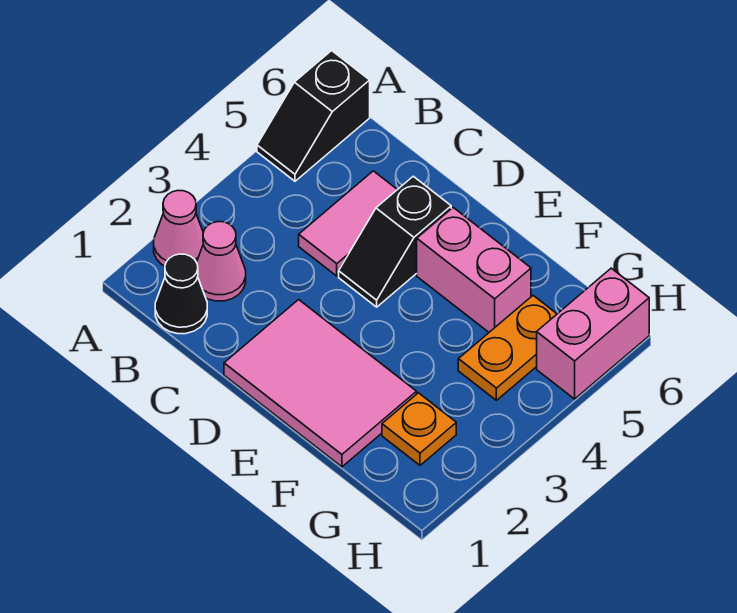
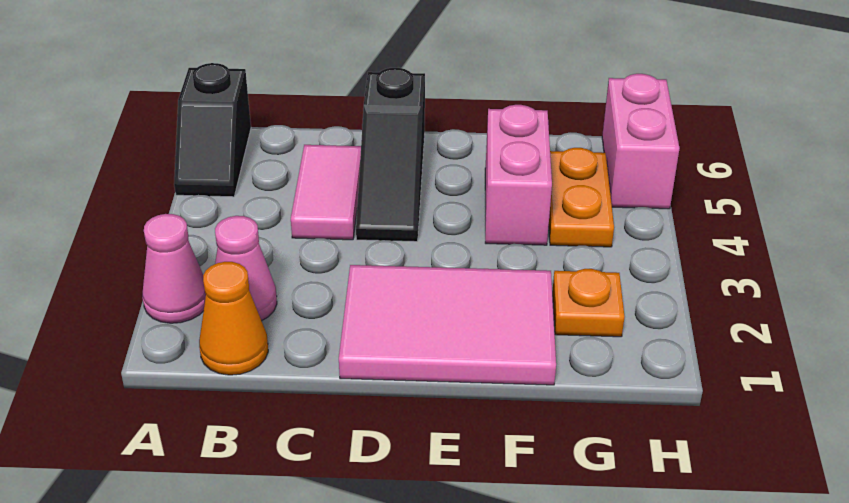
black cone B1 level 1 -> orange cone B1 level 1
black slope D4:D5 level 1 top 5 -> black slope D4:D6 level 1 top 6
pink brick E5:F5 level 1 -> pink brick F4:F5 level 1

